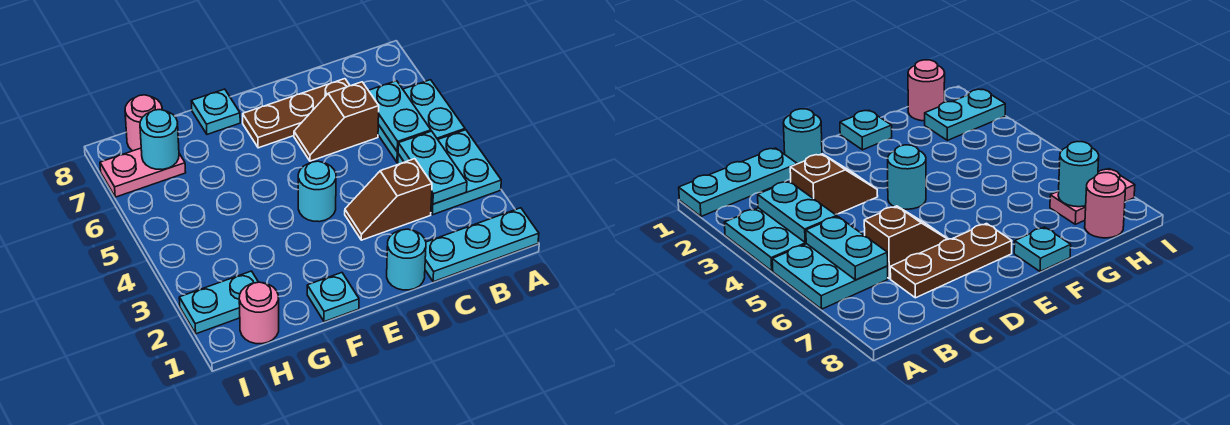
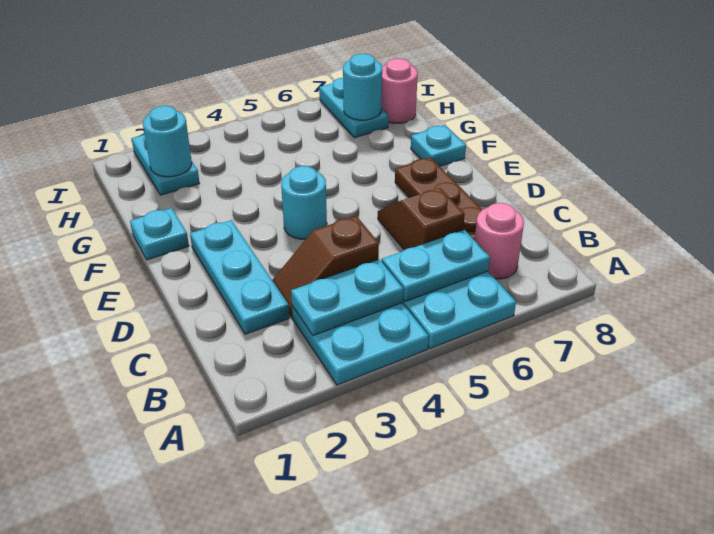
cyan plate A1:C1 level 1 -> cyan plate C2:E2 level 1
brown slope C3:D3 level 1 top C -> brown slope C3:C4 level 1 top 4
cyan round brick D1 level 1 -> cyan round brick H2 level 2
pink round brick H1 level 1 -> pink round brick B7 level 1
pink plate H7:I7 level 1 -> cyan plate H7:I7 level 1

